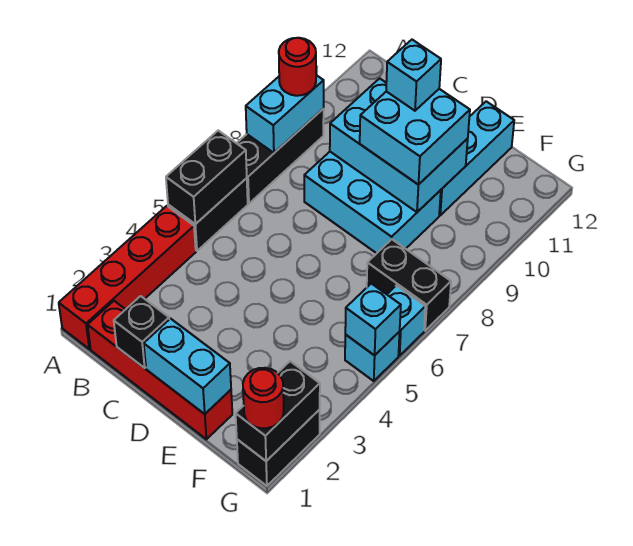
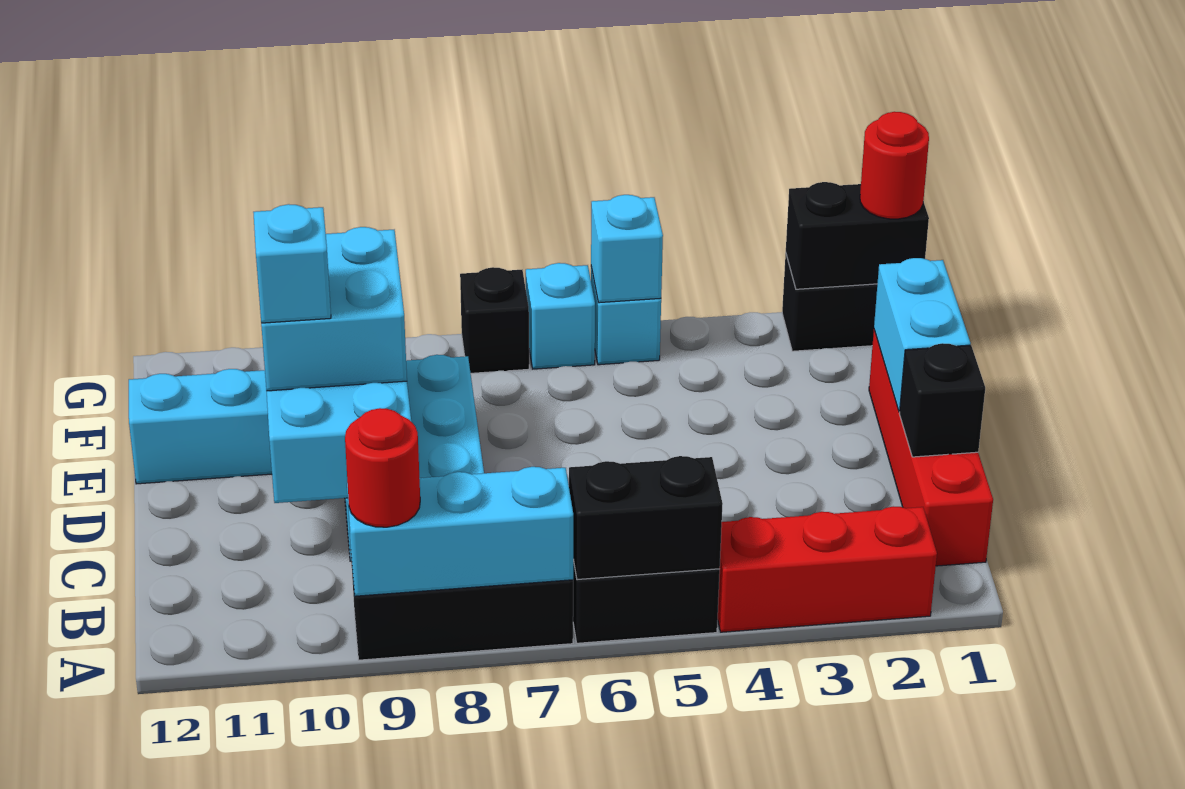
red brick A1:A4 level 1 -> red brick A2:A4 level 1
cyan brick A8:A9 level 2 -> cyan brick A7:A9 level 2
black brick F7:G7 level 1 -> black brick G7 level 1

